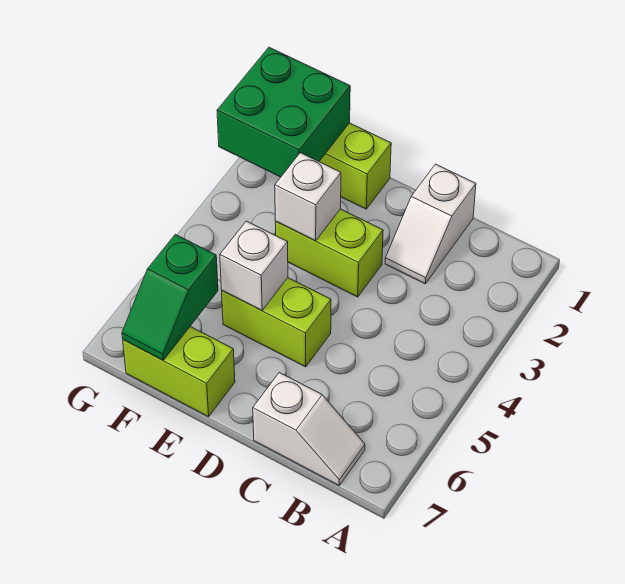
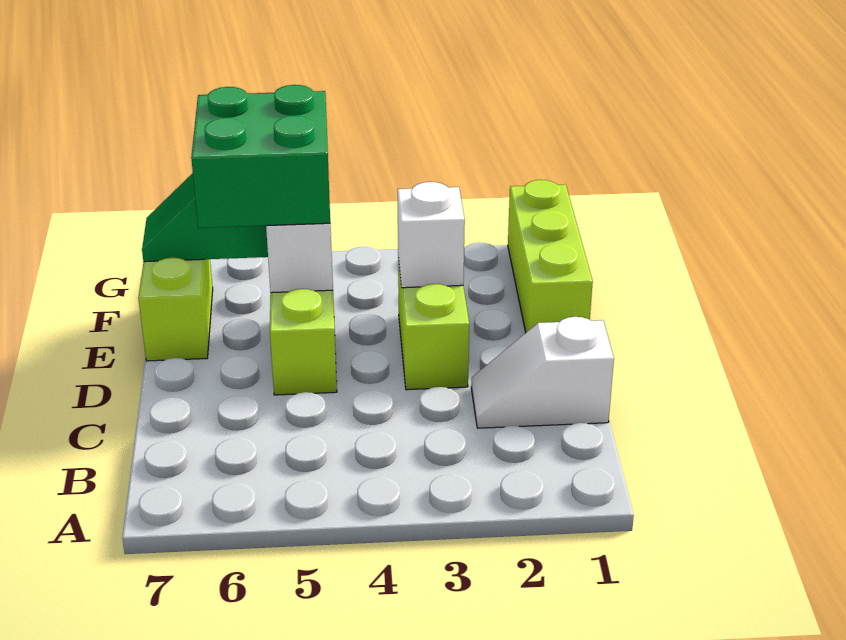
white slope B7:C7 level 1 top C -> none
green brick F1:G2 level 2 -> green brick E5:F6 level 3

